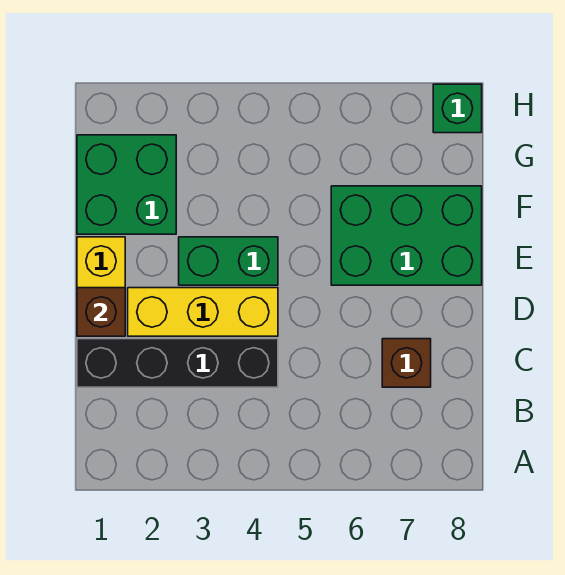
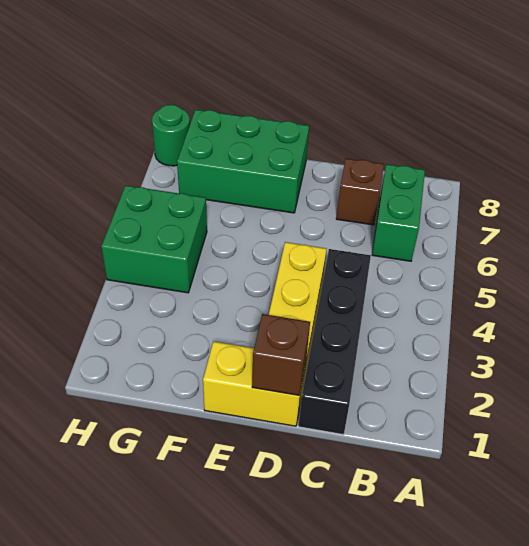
green brick E3:E4 level 1 -> green brick B6:B7 level 1
green brick E6:F8 level 1 -> green brick E7:G8 level 1
green brick F1:G2 level 1 -> green brick G4:H5 level 1
green brick H8 level 1 -> green round brick H8 level 1

